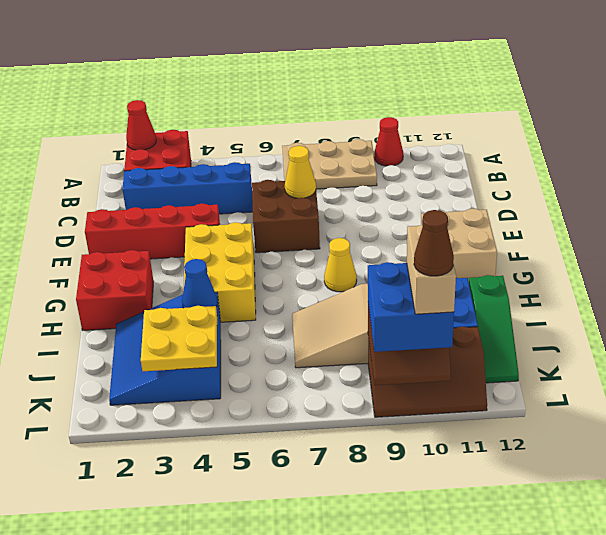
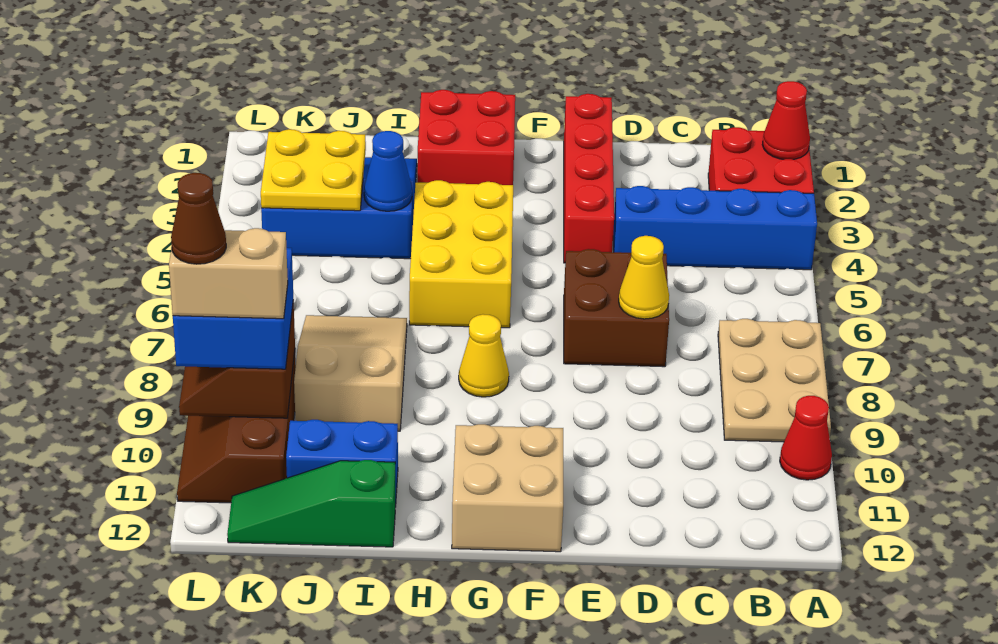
blue brick C2:C5 level 1 -> blue brick A4:D4 level 1
yellow brick F4:H5 level 1 -> yellow brick G4:H6 level 1

